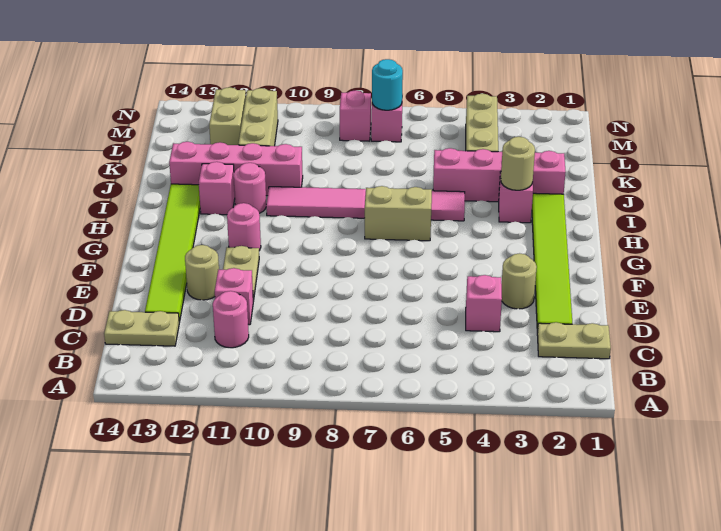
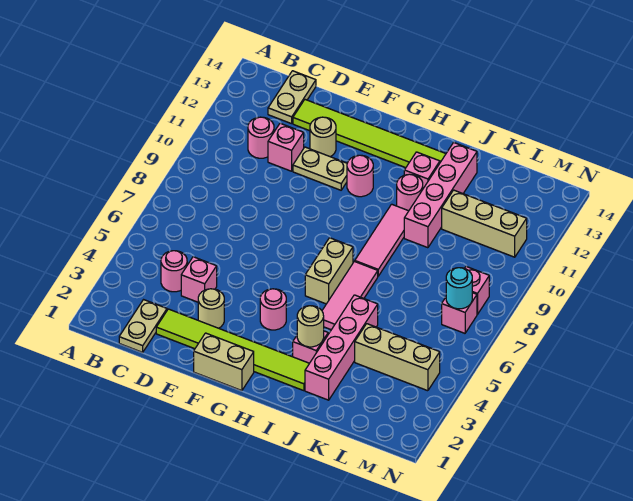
none -> pink round brick C4 level 1
none -> pink round brick G4 level 1
tan brick L12:M12 level 1 -> tan brick F1:G1 level 1

